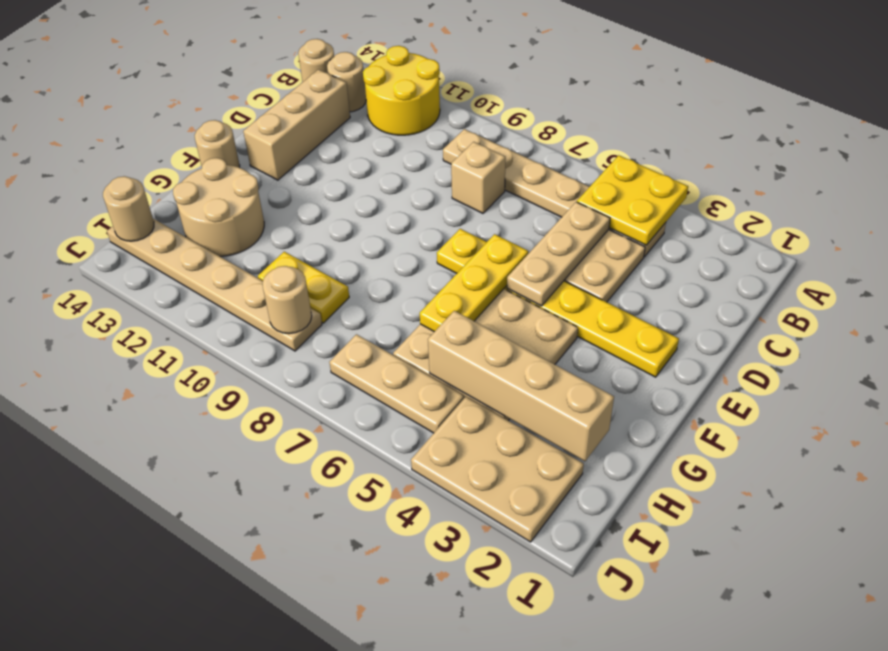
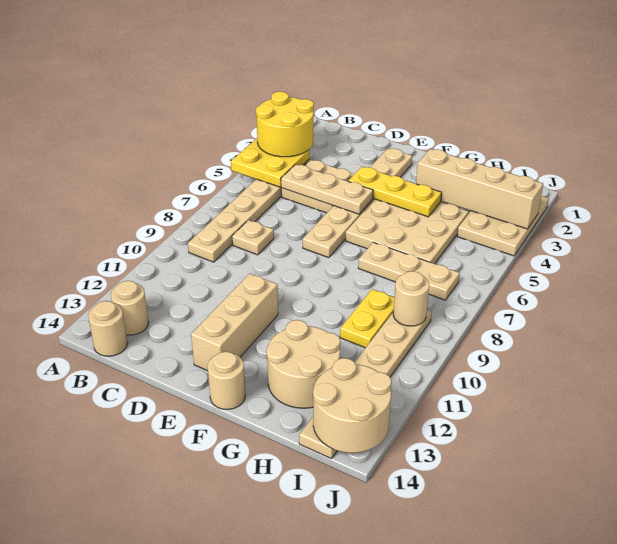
yellow round brick A11:B12 level 1 -> yellow round brick A3:B4 level 3
tan brick C8 level 1 -> tan plate C8 level 1
tan brick C13:E13 level 1 -> tan brick E11:E13 level 1
yellow plate E2:E7 level 1 -> tan plate E2:E7 level 1
yellow plate E6:G6 level 2 -> yellow plate E4:G4 level 2
tan brick H2:H5 level 2 -> tan brick G3:J3 level 2
tan plate I5:I7 level 1 -> tan plate G7:I7 level 1
tan round brick I14 level 2 -> tan round brick I13:J14 level 2

